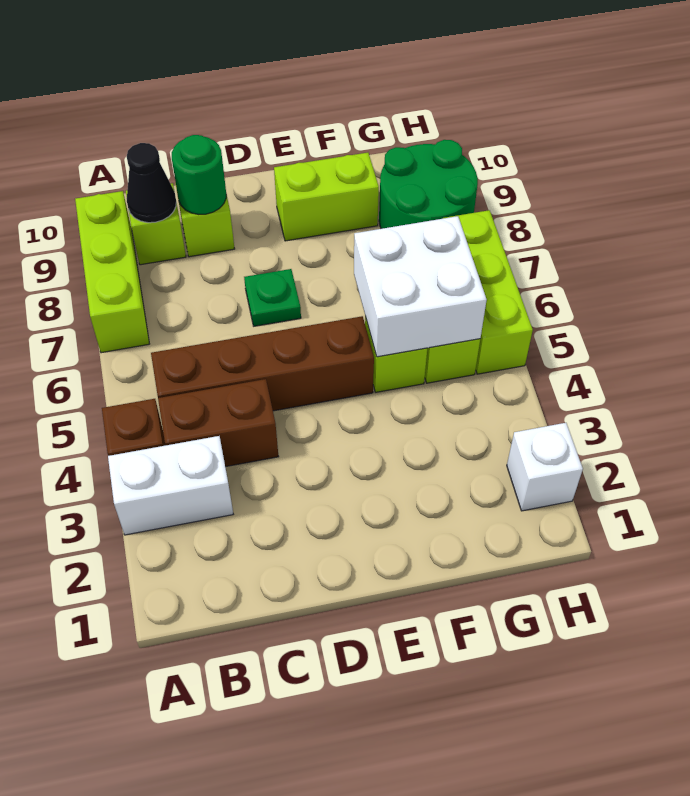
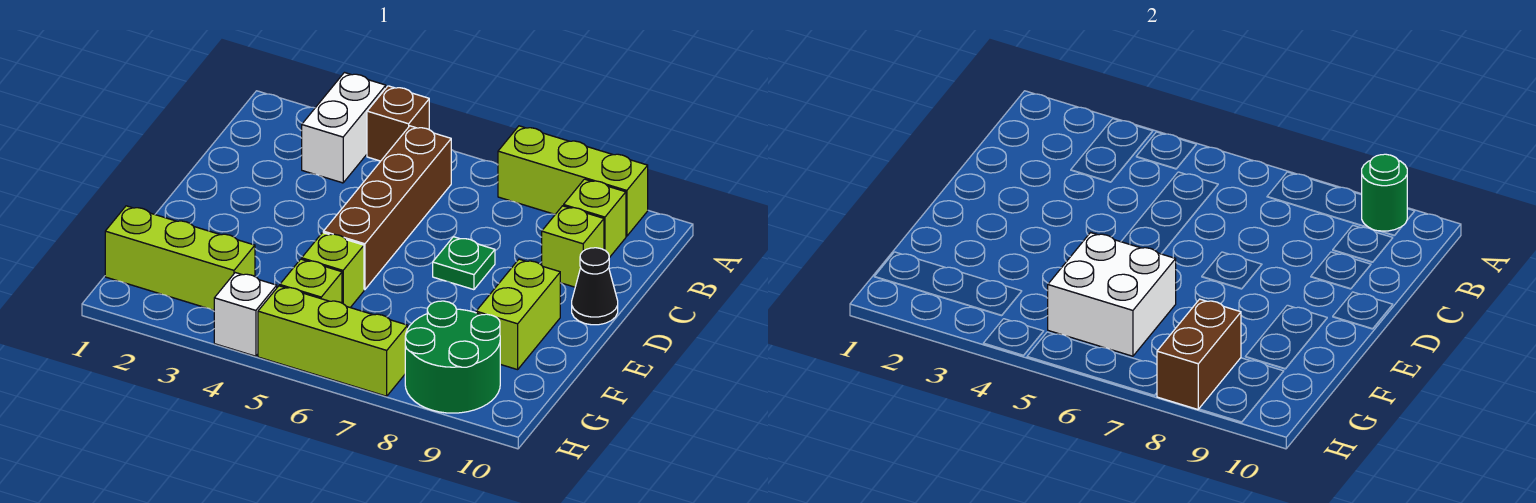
brown brick B4:C4 level 1 -> brown brick G8:H8 level 2
black cone B9 level 2 -> black cone D10 level 1
green round brick C9 level 2 -> green round brick A9 level 2
none -> lime brick G1:G3 level 1
white brick H2 level 1 -> white brick H4 level 1

